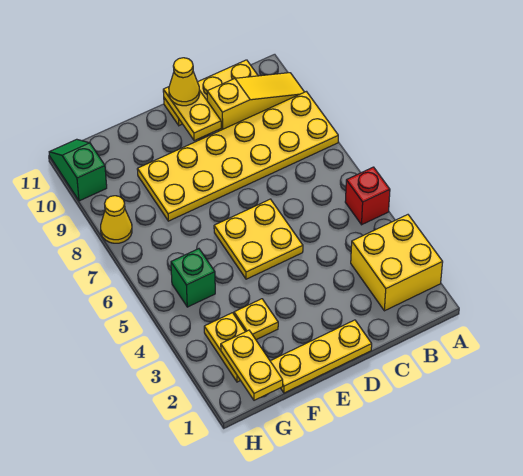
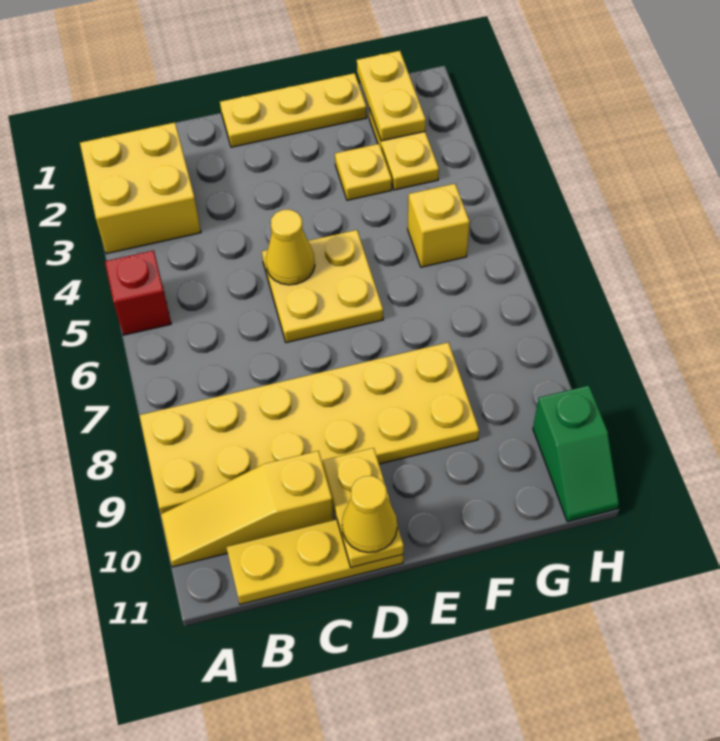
green brick G5 level 1 -> yellow brick G5 level 1
yellow cone H8 level 1 -> yellow cone D5 level 2

